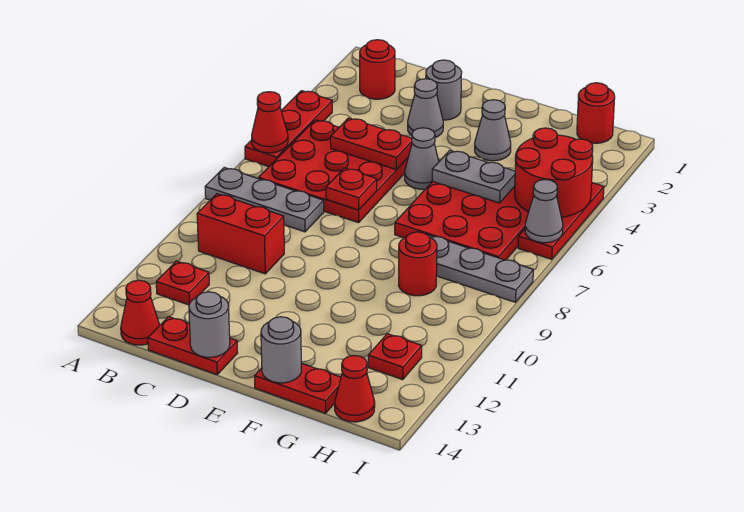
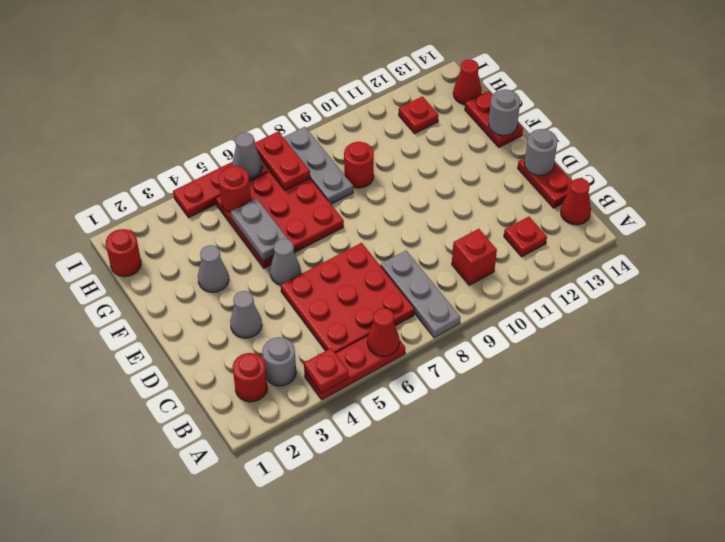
red brick B10:C10 level 1 -> red brick B10 level 1
red plate C5:D5 level 2 -> red plate H7:I7 level 2
grey round brick D2 level 1 -> grey round brick B3 level 1
red plate D7 level 2 -> red plate A4 level 2
red round brick H4:I5 level 2 -> red round brick H5 level 2

